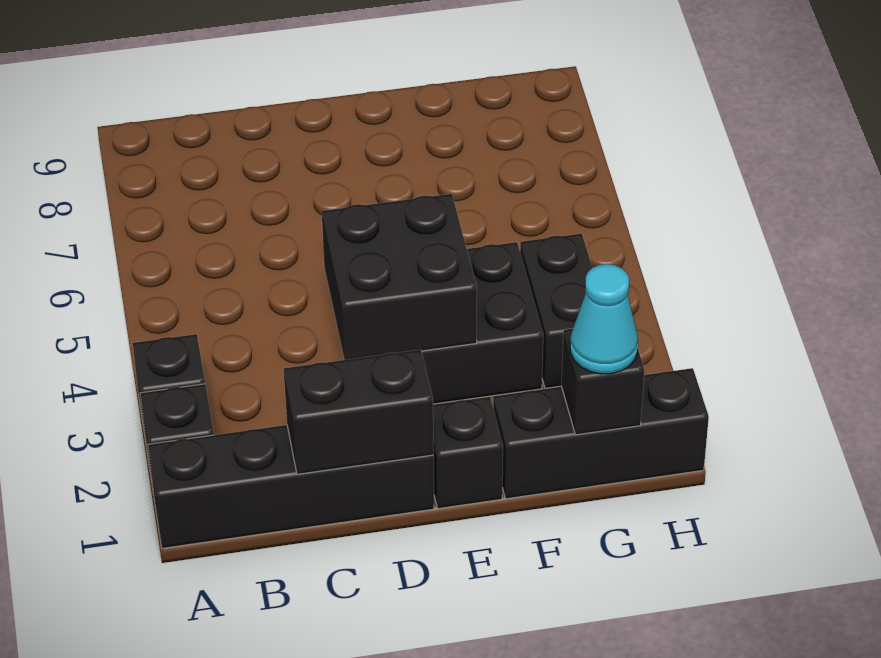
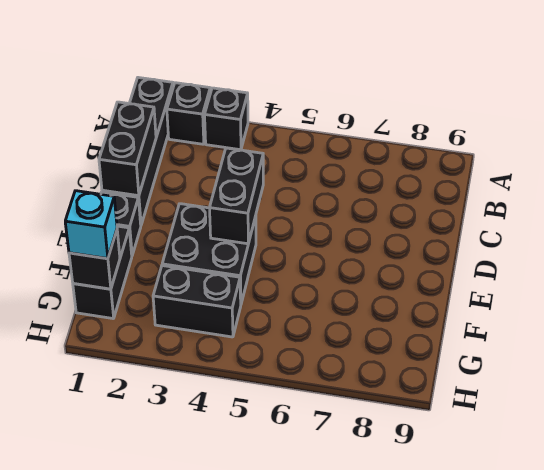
black brick D3:E4 level 2 -> black brick D4:E4 level 2
black brick F1:H1 level 1 -> black brick F1:G1 level 1
cyan cone G1 level 3 -> cyan brick G1 level 3

